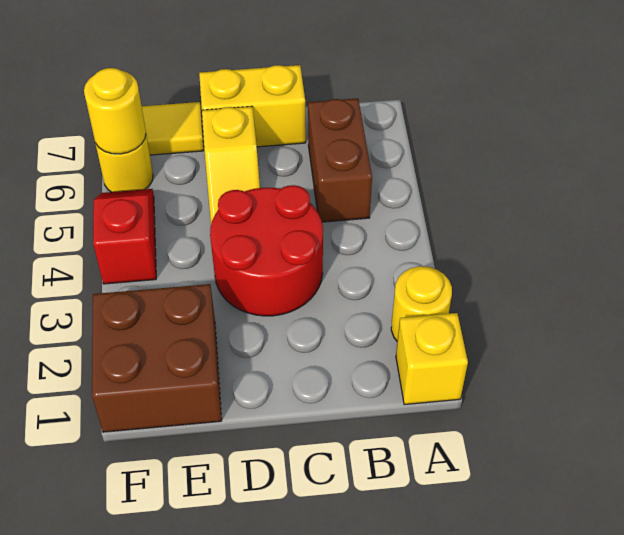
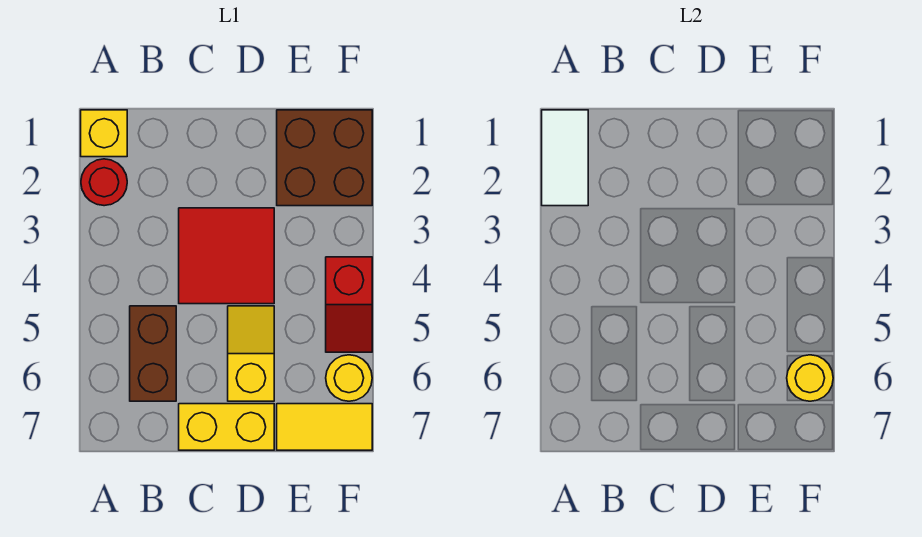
none -> white tile A1:A2 level 2
yellow round brick A2 level 1 -> red round brick A2 level 1
red round brick C3:D4 level 1 -> red tile C3:D4 level 1

